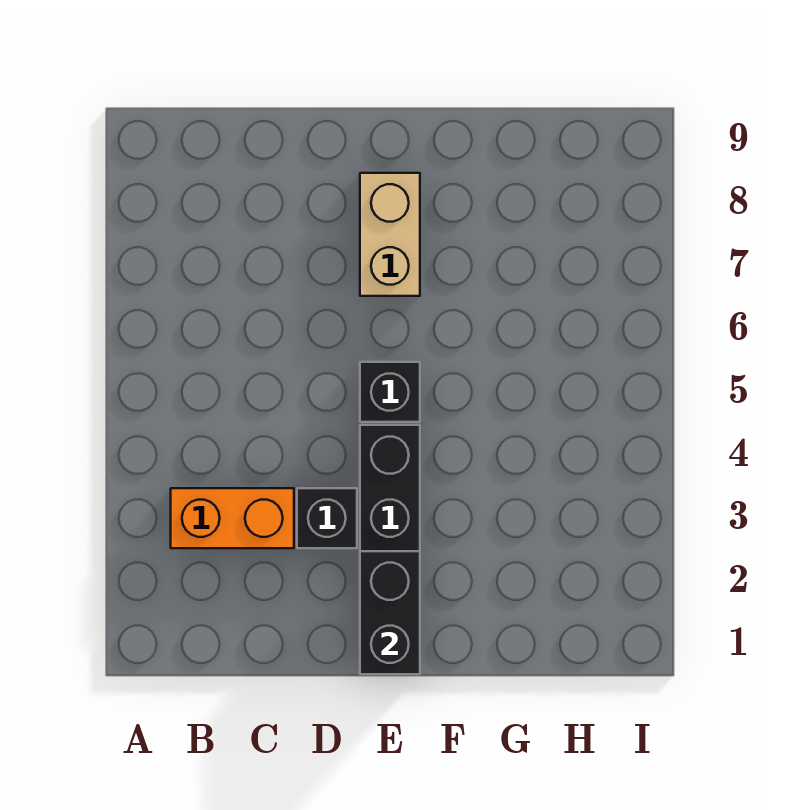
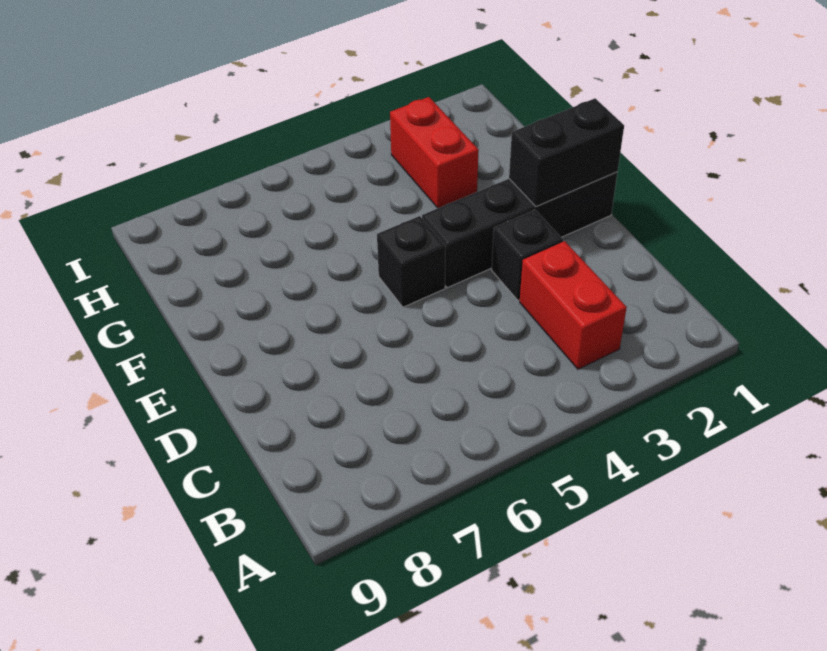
orange brick B3:C3 level 1 -> red brick B3:C3 level 1
tan brick E7:E8 level 1 -> none
none -> red brick G3:H3 level 1

